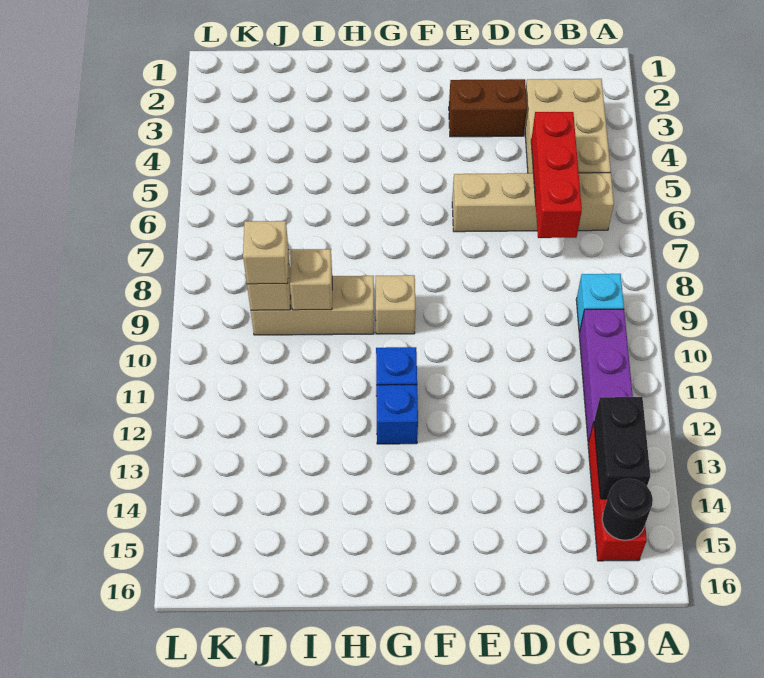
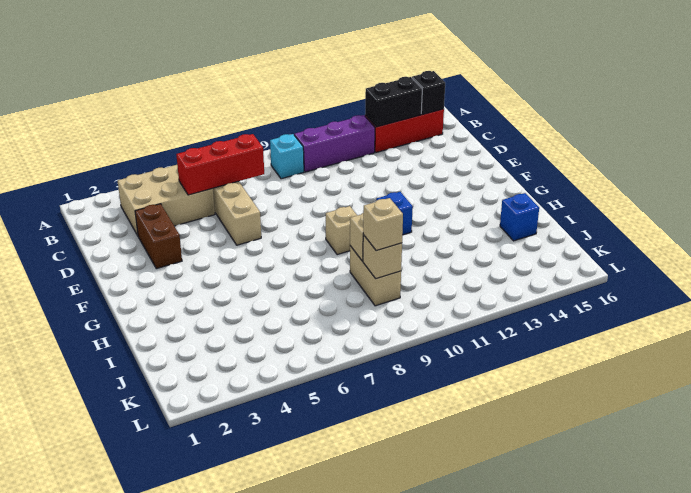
black round brick B15 level 2 -> black brick B15 level 2
blue brick G12 level 1 -> blue brick I15 level 1
tan brick H9:J9 level 1 -> tan brick I9:J9 level 1

